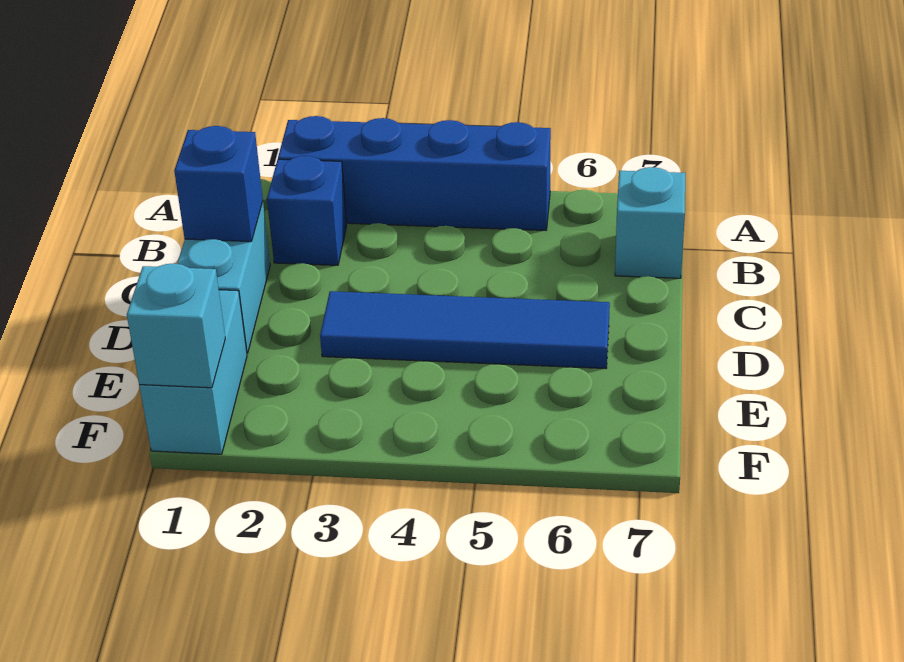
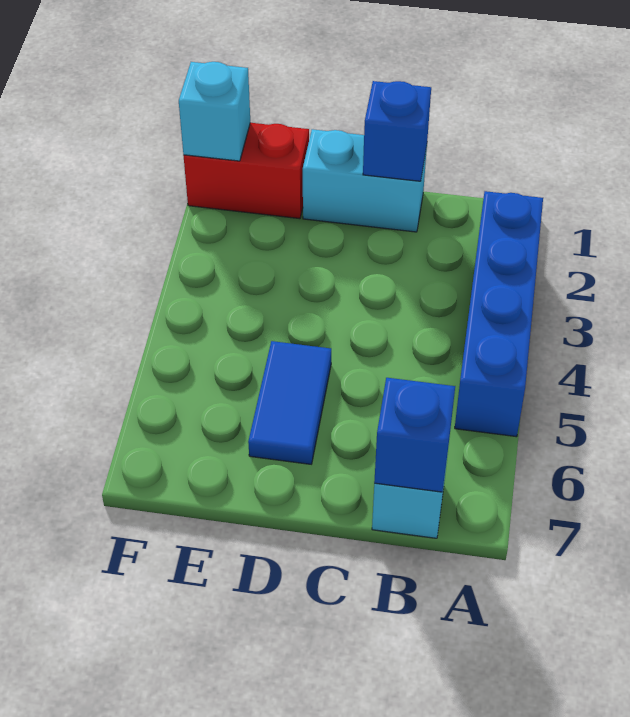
blue brick B2 level 1 -> blue brick B7 level 2
blue tile D3:D6 level 1 -> blue tile D5:D6 level 1
cyan brick E1:F1 level 1 -> red brick E1:F1 level 1

